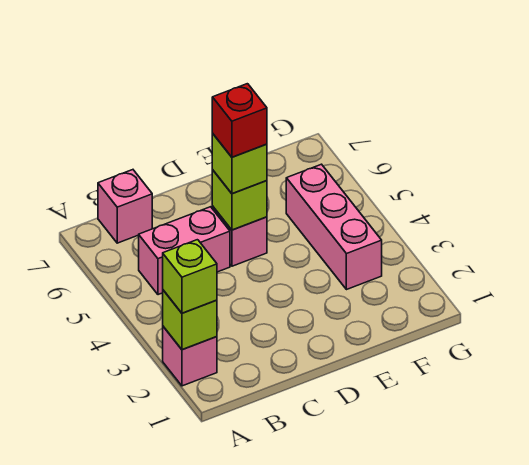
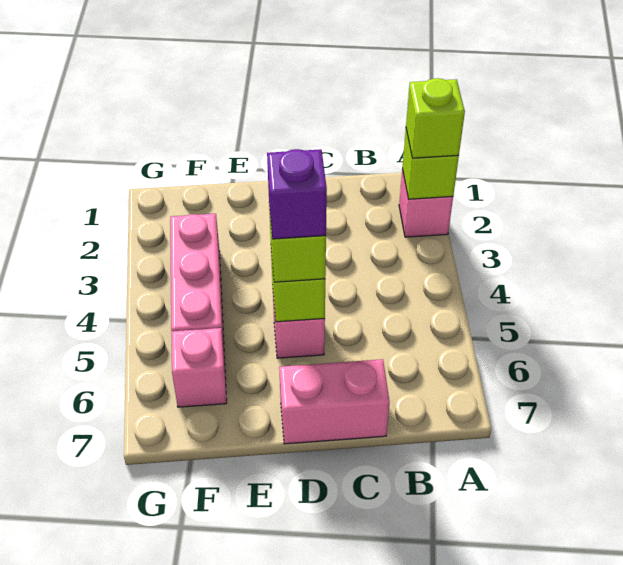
pink brick B5:C5 level 1 -> pink brick C7:D7 level 1
pink brick B7 level 1 -> pink brick F6 level 1
red brick D5 level 4 -> purple brick D5 level 4

